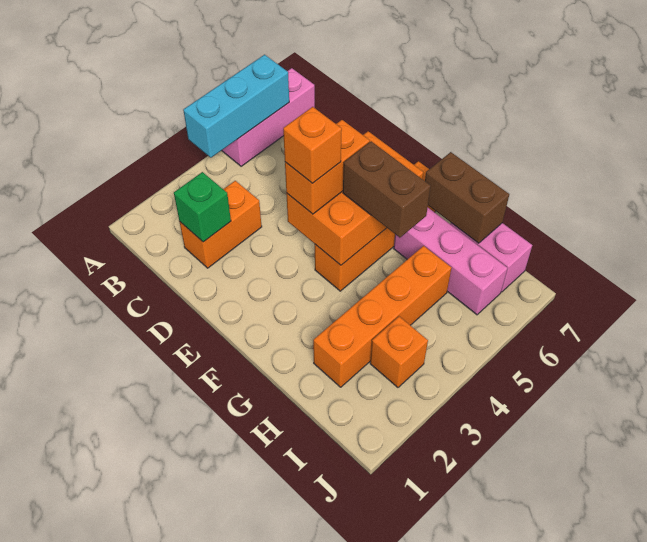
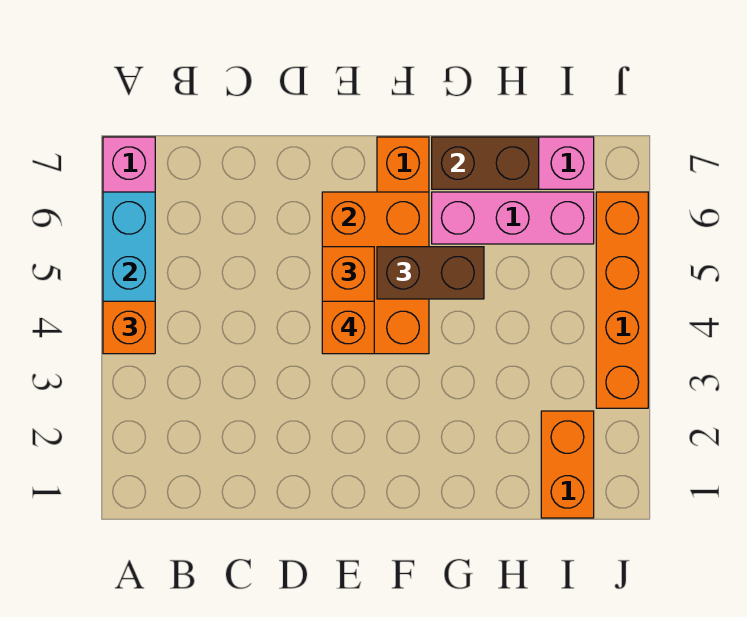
orange brick C2:C3 level 1 -> orange brick I1:I2 level 1
green brick C2 level 2 -> none
orange brick H2:H5 level 1 -> orange brick J3:J6 level 1
orange brick I3 level 1 -> orange brick A4 level 3

